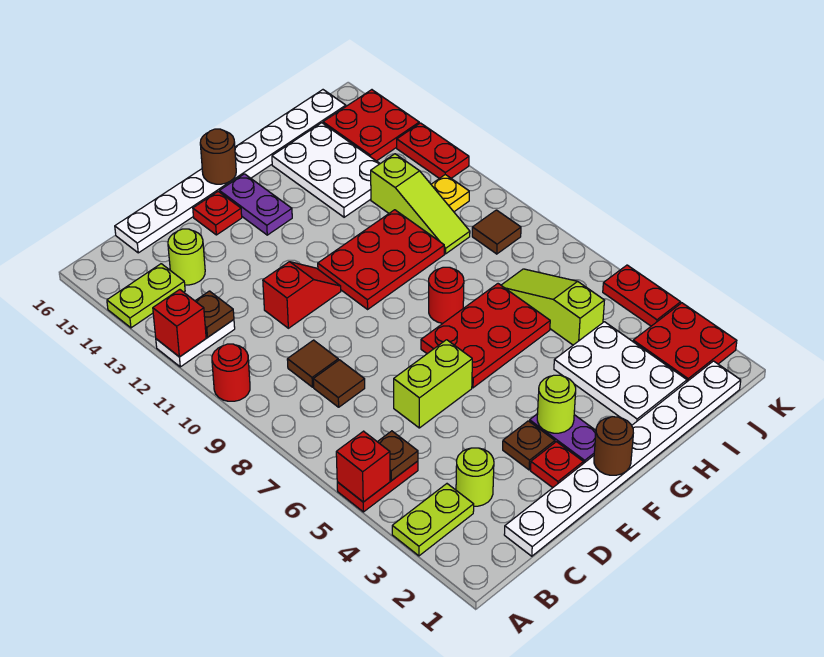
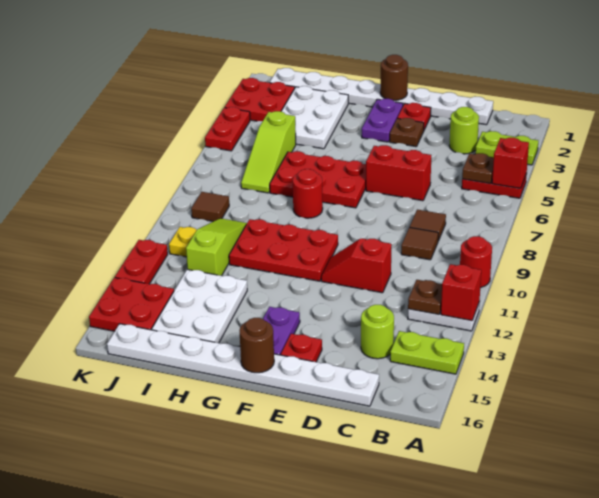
lime brick D6:E6 level 1 -> red brick D6:E6 level 1
lime round brick F3 level 2 -> none

